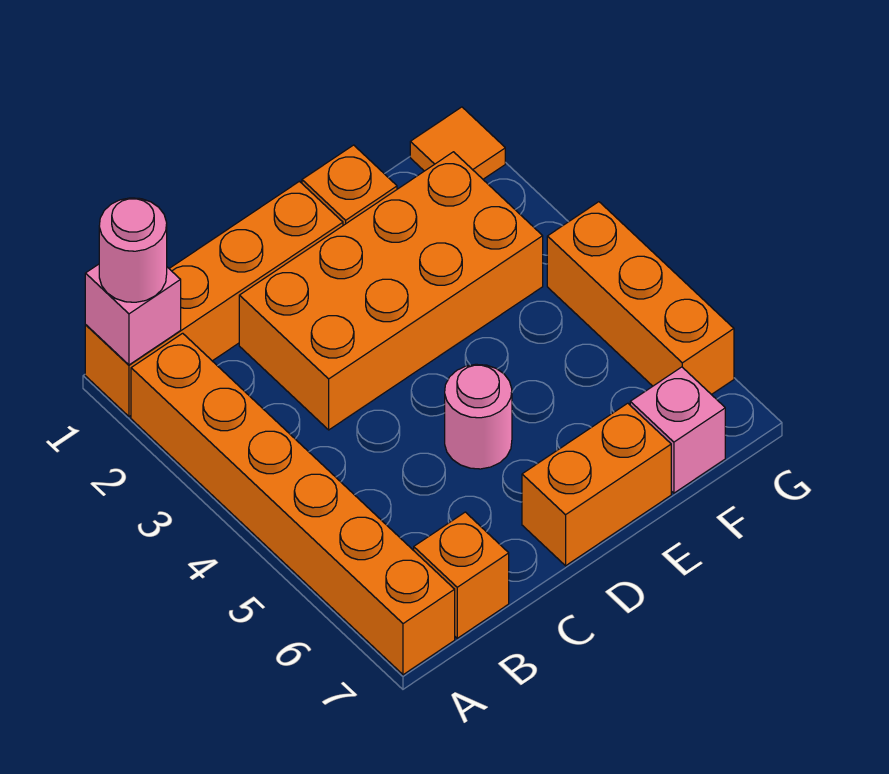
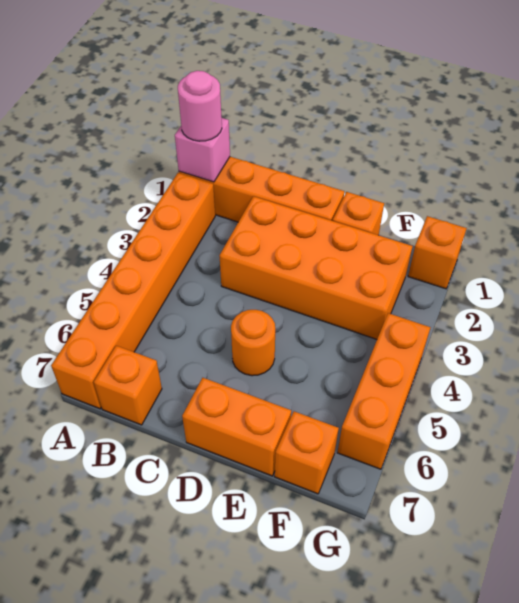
pink round brick D5 level 1 -> orange round brick D5 level 1
pink brick F7 level 1 -> orange brick F7 level 1
orange tile G1 level 1 -> orange brick G1 level 1

